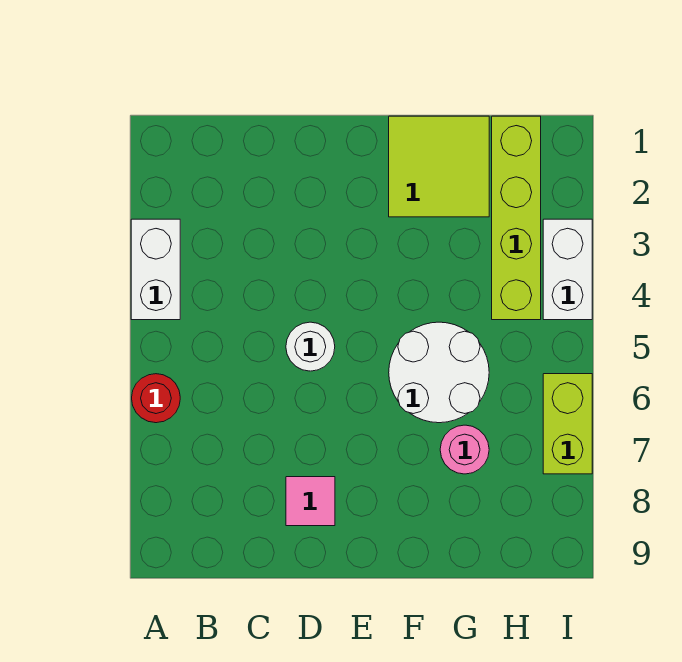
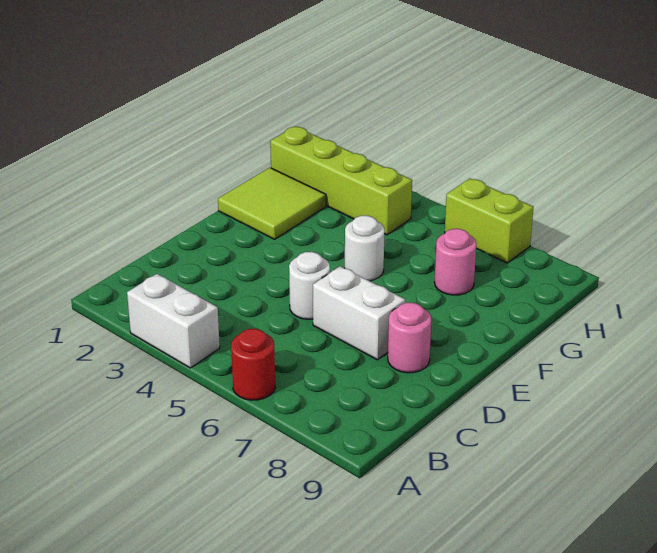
pink tile D8 level 1 -> pink round brick D8 level 1
white round brick F5:G6 level 1 -> white round brick F5 level 1
white brick I3:I4 level 1 -> white brick D6:D7 level 1

